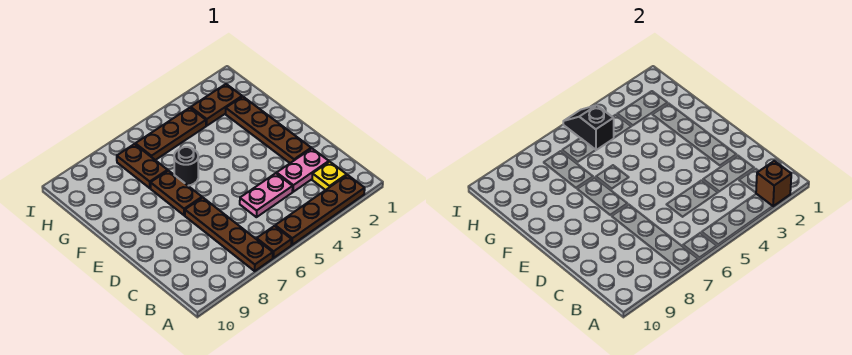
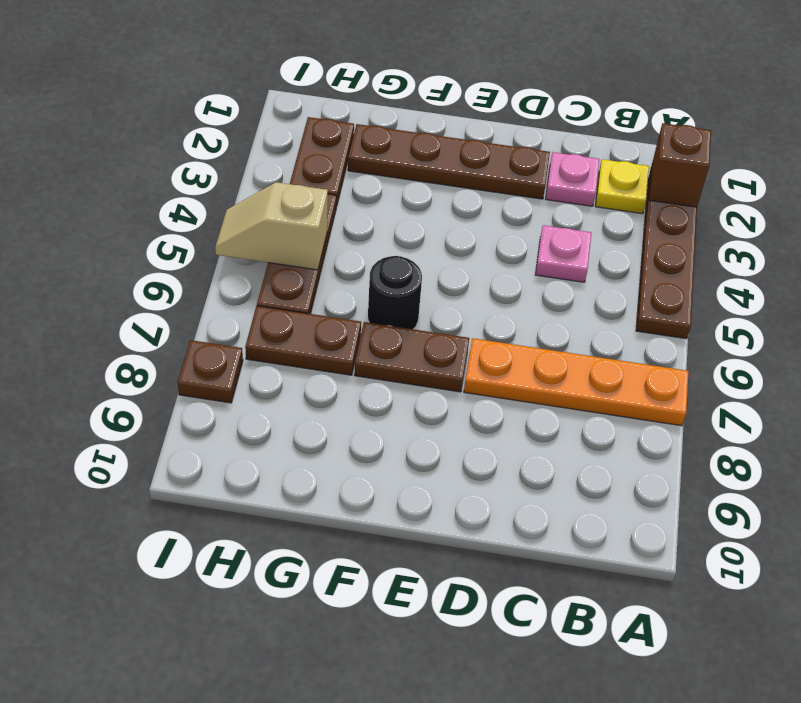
brown plate A6 level 1 -> brown plate I8 level 1
brown plate A7:D7 level 1 -> orange plate A7:D7 level 1
pink plate C2:C3 level 1 -> pink plate C2 level 1
pink plate C4:C5 level 1 -> pink plate C4 level 1
black slope H5:I5 level 2 top H -> tan slope H5:I5 level 2 top H

